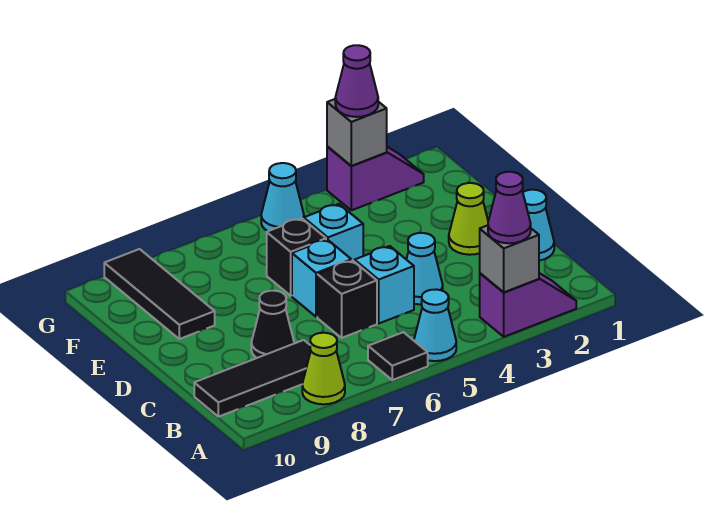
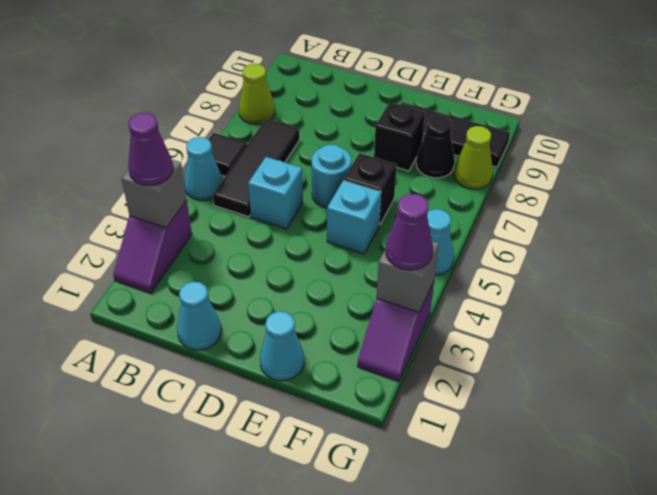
black tile B8:B10 level 1 -> black tile B5:B7 level 1
cyan cone C4 level 1 -> cyan cone E1 level 1
black brick C6 level 1 -> black brick E8 level 1
black cone C8 level 1 -> black cone F8 level 1
lime cone D2 level 1 -> lime cone G8 level 1
cyan brick D6 level 1 -> cyan round brick D6 level 1

